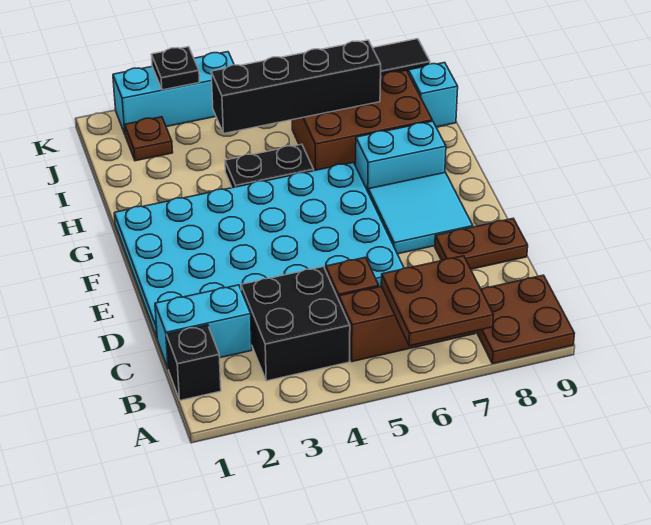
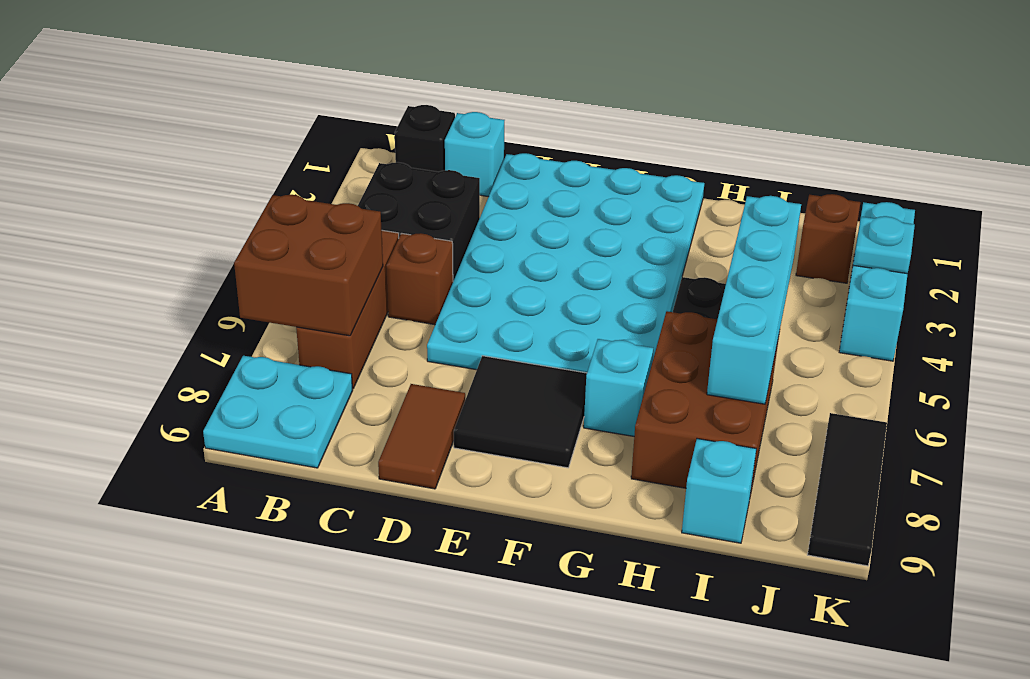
brown plate A6:B7 level 2 -> brown brick A6:B7 level 2
brown plate A8:B9 level 1 -> cyan plate A8:B9 level 1
cyan brick C1:C2 level 1 -> cyan brick C1 level 1
brown plate D8:D9 level 1 -> brown tile D8:D9 level 1
cyan tile E7:F8 level 1 -> black tile E7:F8 level 1
cyan brick G7:G8 level 1 -> cyan brick G7 level 1
black brick I4:I7 level 2 -> cyan brick I4:I7 level 2
brown plate J2 level 1 -> brown brick J2 level 1
black plate K3 level 2 -> cyan plate K3 level 2

